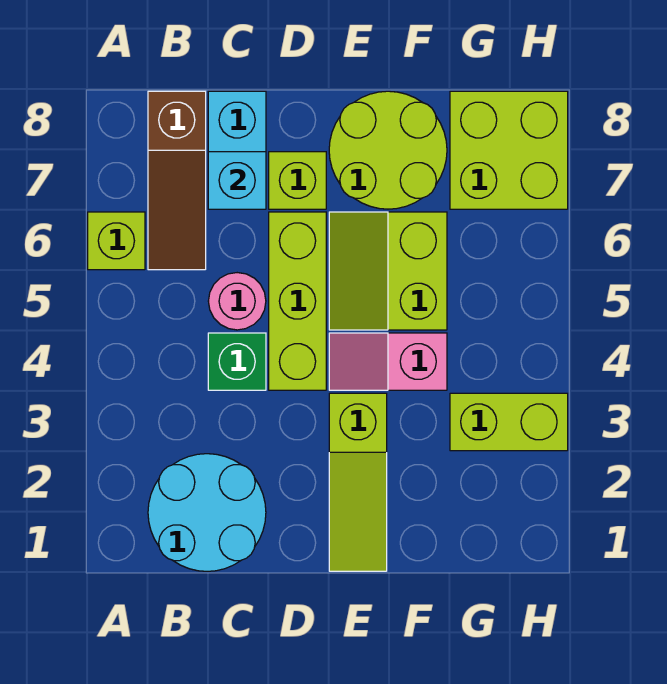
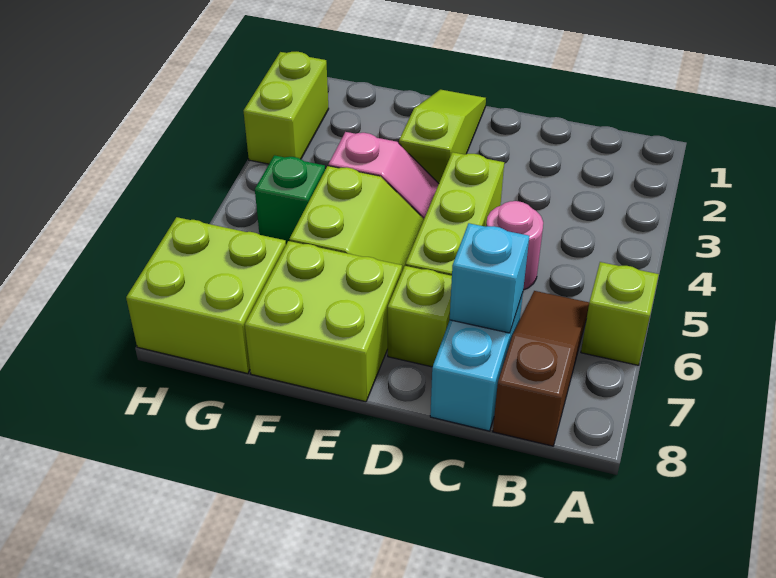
cyan round brick B1:C2 level 1 -> none
green brick C4 level 1 -> green brick G5 level 1
lime round brick E7:F8 level 1 -> lime brick E7:F8 level 1
lime brick G3:H3 level 1 -> lime brick H2:H3 level 1

